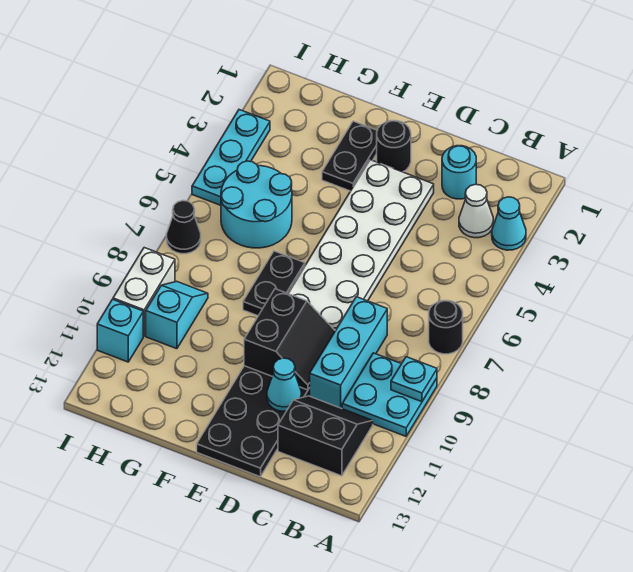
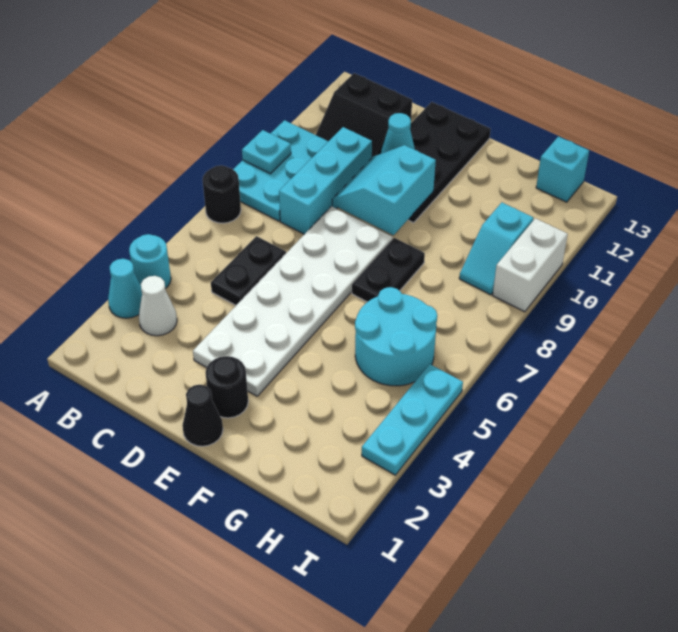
cyan plate A9:B10 level 1 -> cyan plate A8:B10 level 1
cyan round brick C2 level 1 -> cyan round brick A4 level 1
black slope D9:E10 level 2 top E -> cyan slope D9:E10 level 2 top E
black plate F2:F3 level 1 -> black plate C5:C6 level 1
black cone I7 level 1 -> black cone E1 level 1
cyan brick I11 level 1 -> cyan brick H13 level 1

